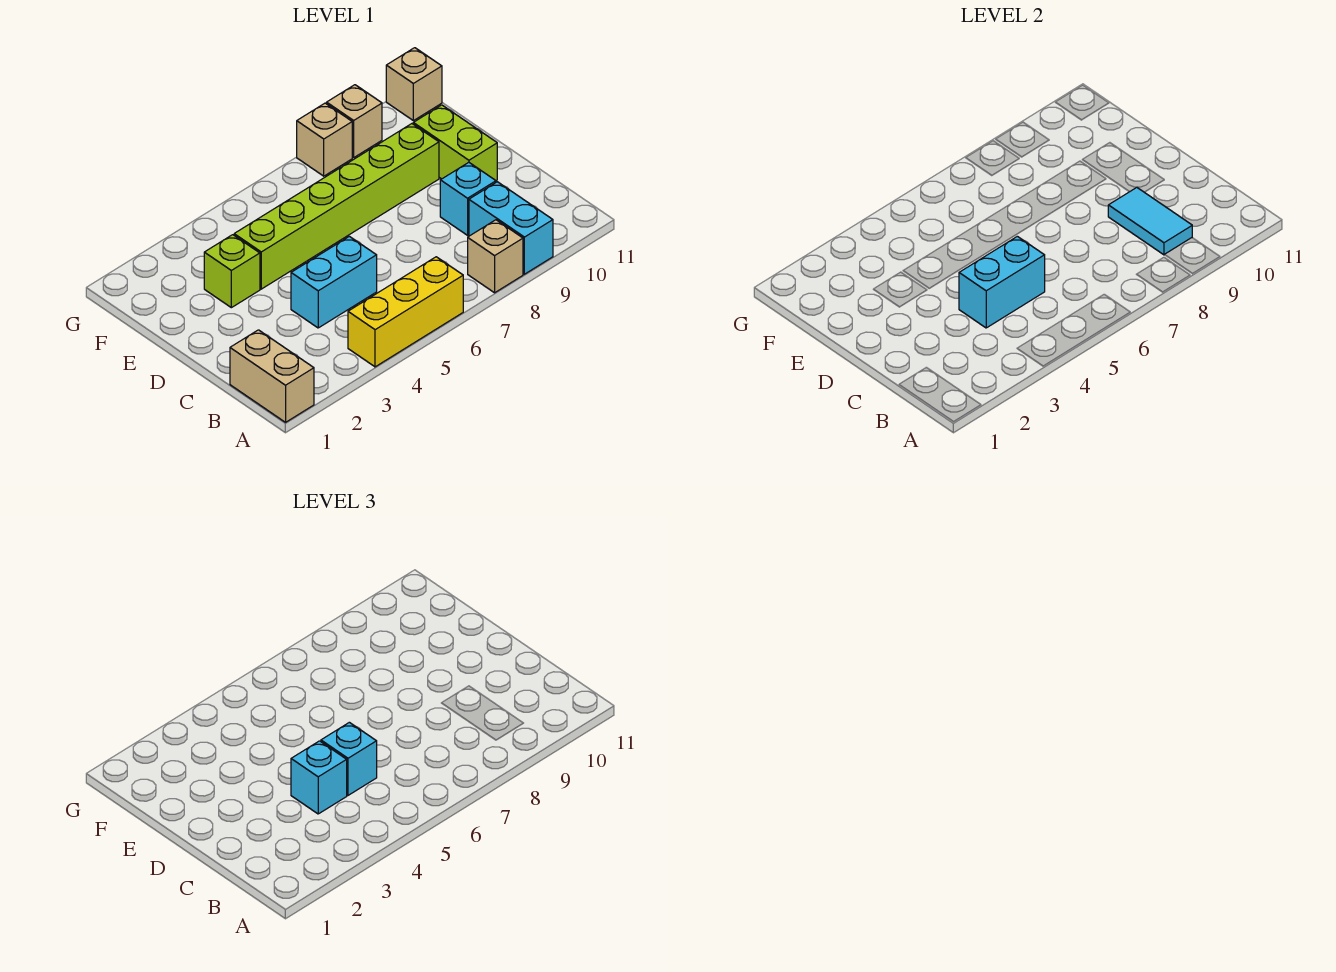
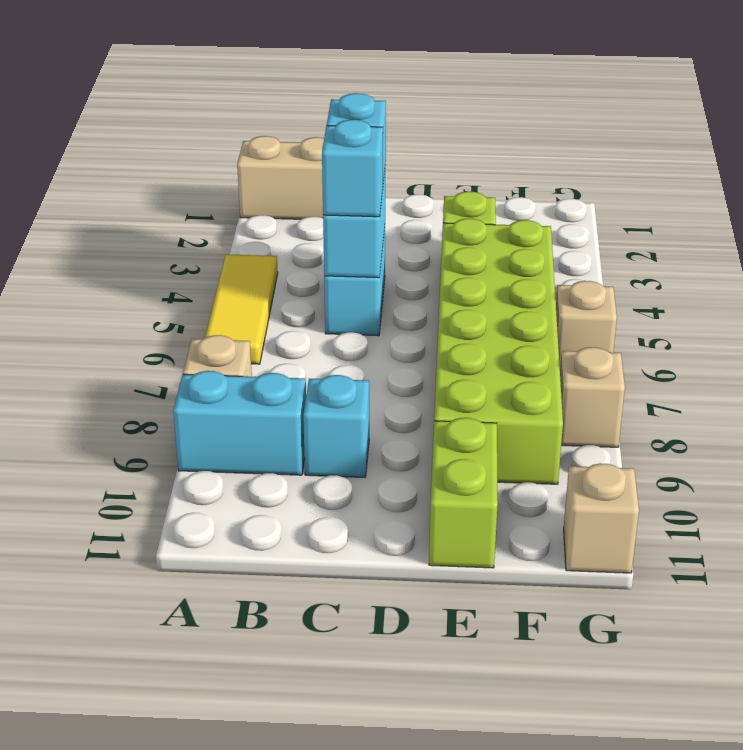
yellow brick A4:A6 level 1 -> yellow tile A4:A6 level 1
cyan tile B9:C9 level 2 -> none
lime brick D10:E10 level 1 -> lime brick E10:E11 level 1
lime brick E4:E9 level 1 -> lime brick E4:F9 level 1
tan brick G9 level 1 -> tan brick G6 level 1

